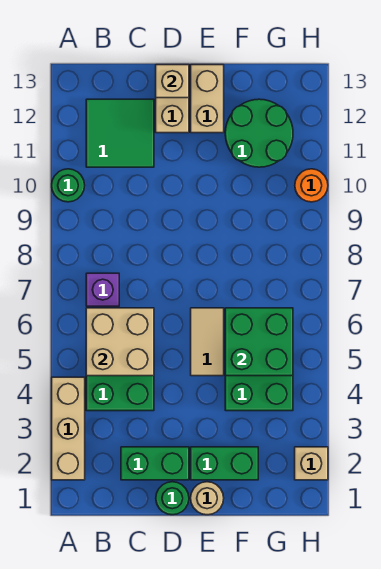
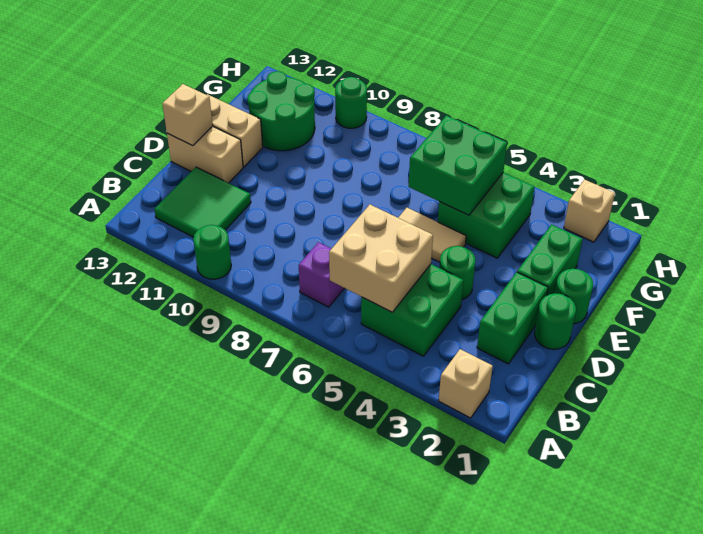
tan brick A2:A4 level 1 -> tan brick A2 level 1
none -> green round brick D4 level 1
tan round brick E1 level 1 -> green round brick E1 level 1
orange round brick H10 level 1 -> green round brick H10 level 1

